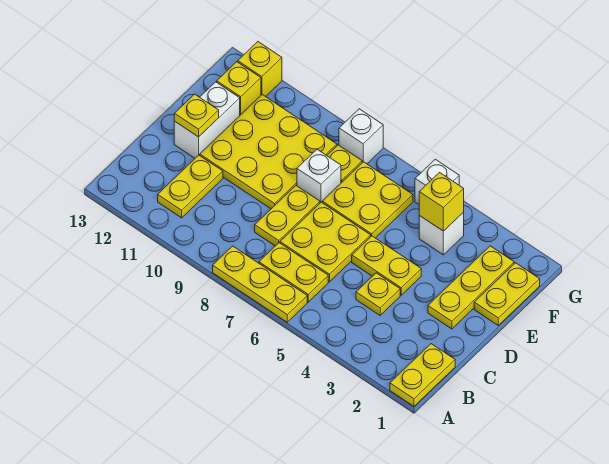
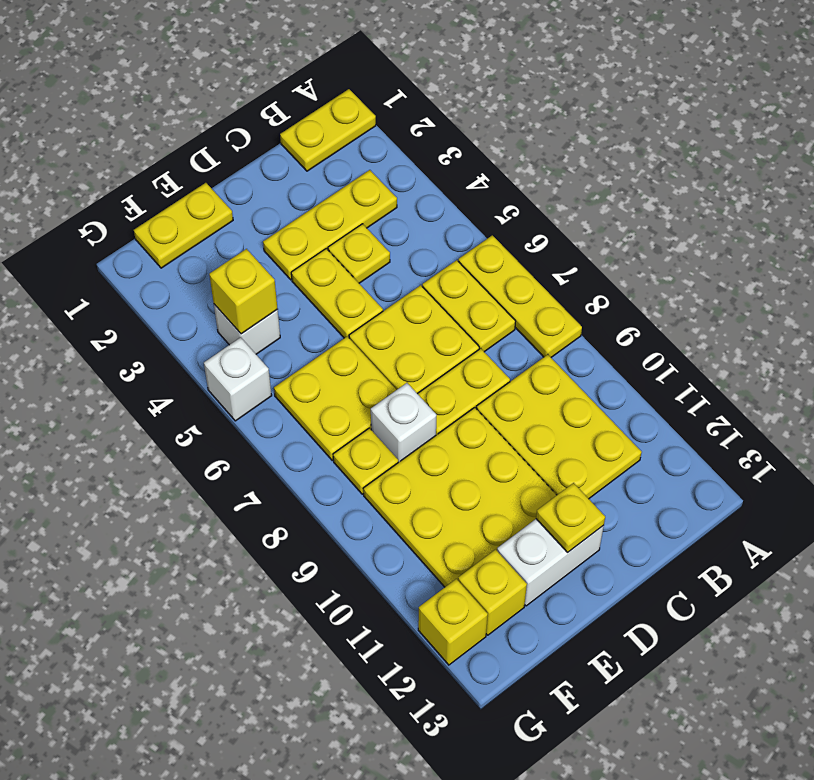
yellow plate B11:C11 level 1 -> yellow plate B9:C11 level 1
yellow plate D2:F2 level 1 -> yellow plate B3:D3 level 1
white brick G8 level 1 -> none

